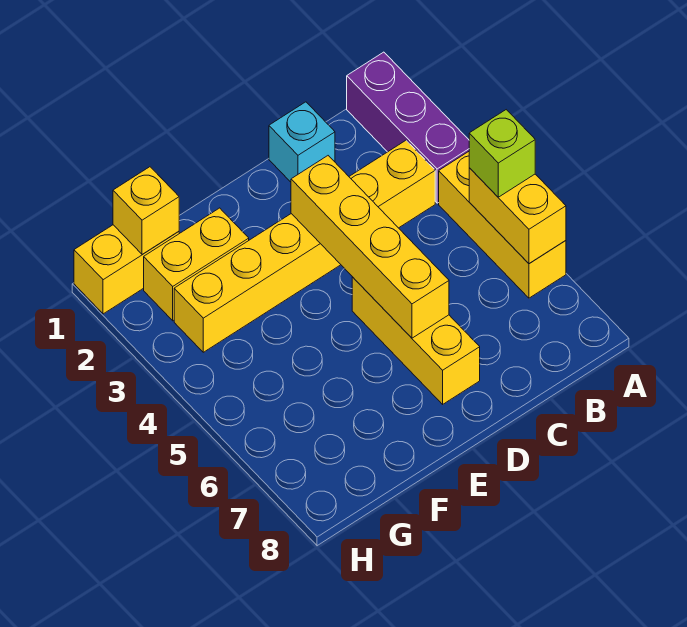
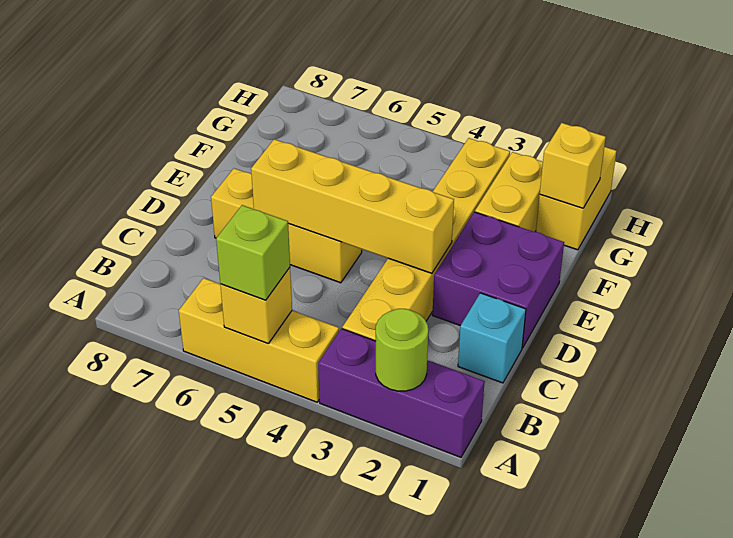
none -> lime round brick A2 level 2
yellow brick A5:A6 level 2 -> yellow brick A5 level 2
none -> purple brick D1:E2 level 1

